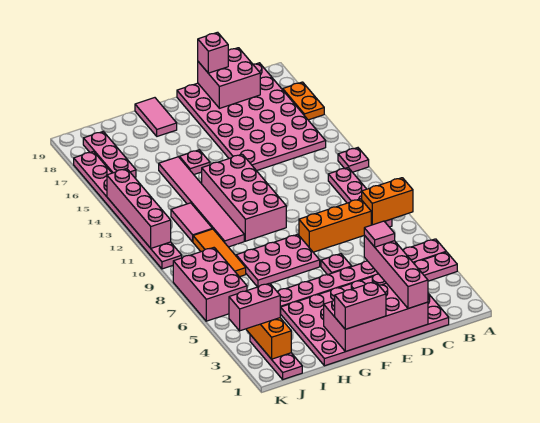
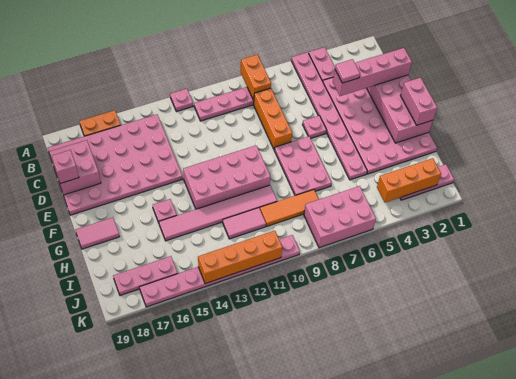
pink brick J3:K3 level 3 -> none
pink brick K11:K14 level 2 -> orange brick K11:K14 level 2

